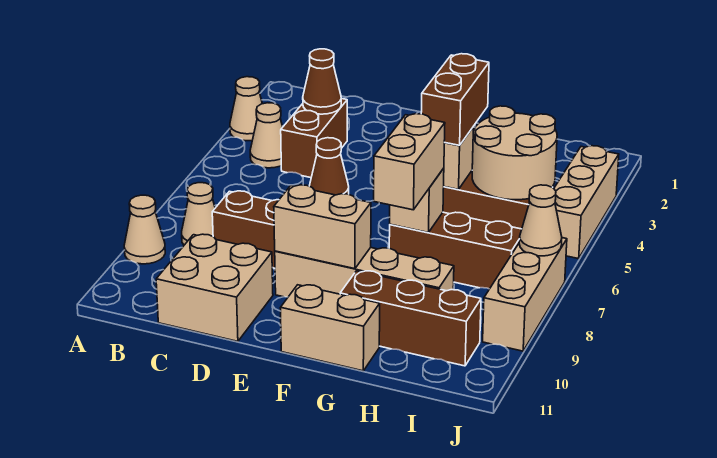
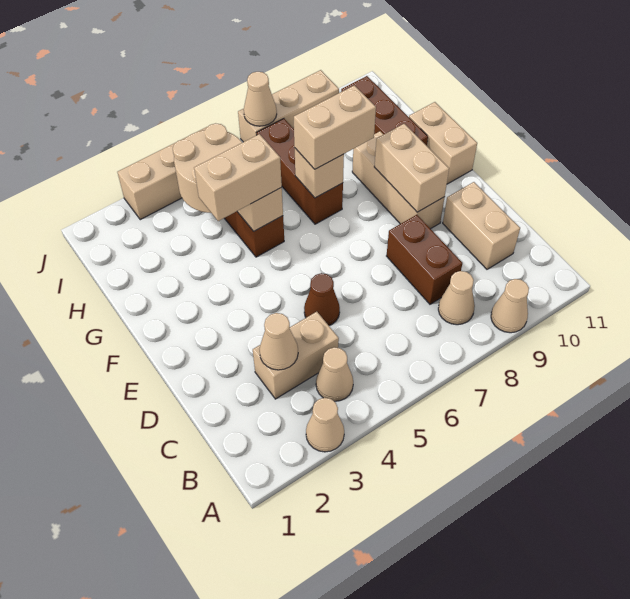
brown brick C3:C4 level 1 -> tan brick C3:C4 level 1
brown cone C3 level 2 -> tan cone C3 level 2
tan brick C10:D11 level 1 -> tan brick C10:D10 level 1
tan brick E9:H9 level 1 -> tan brick E9:G9 level 1
brown brick G4:G5 level 3 -> tan brick G4:G5 level 3

